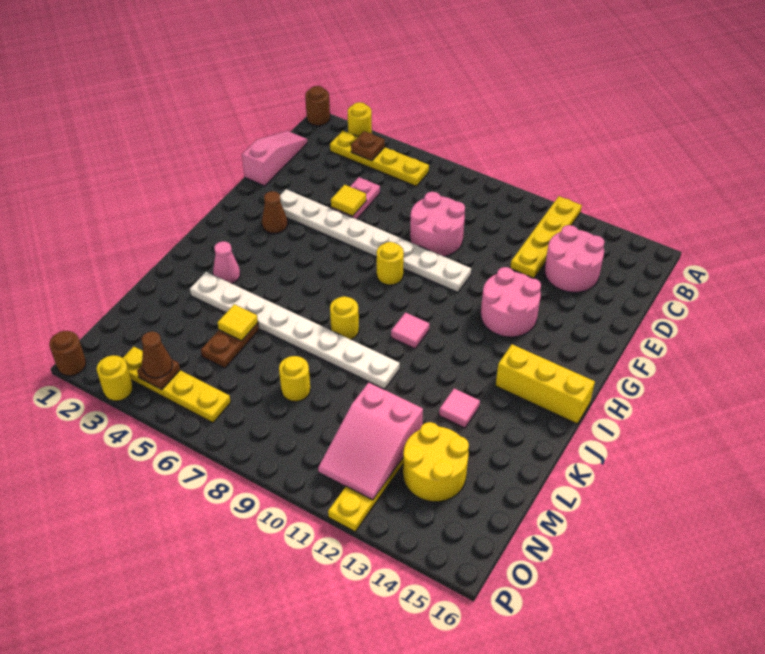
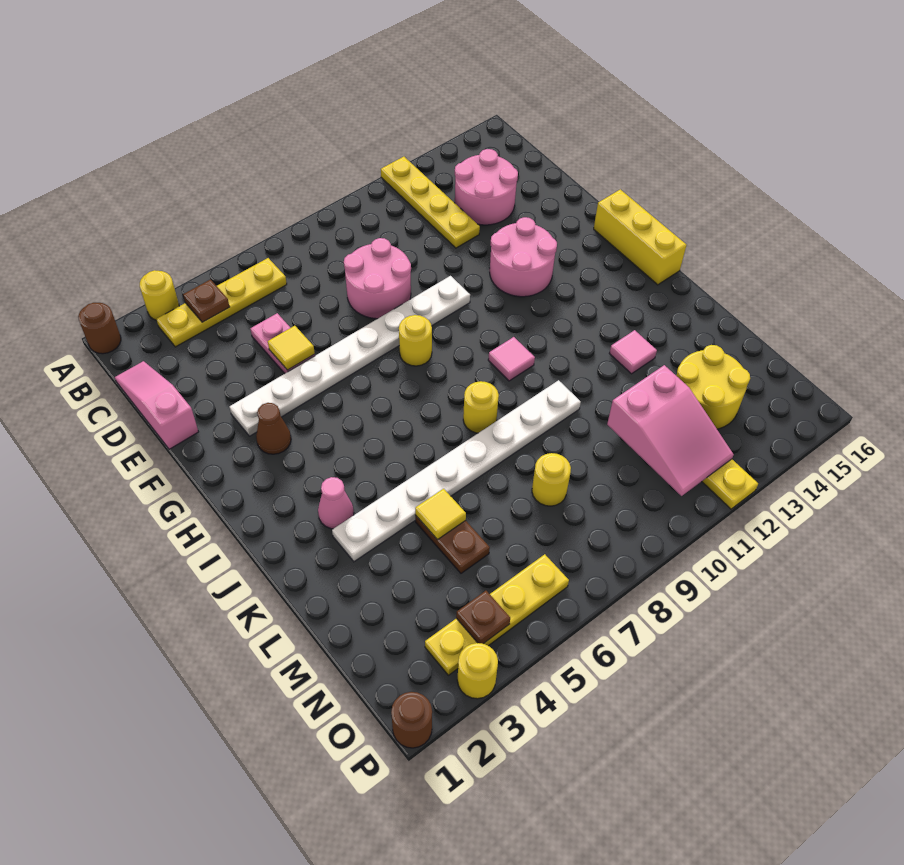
yellow brick I14:I16 level 1 -> yellow brick G16:I16 level 1
brown cone O4 level 3 -> none

